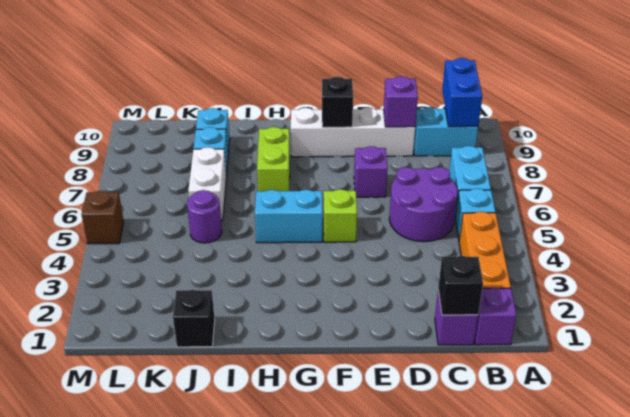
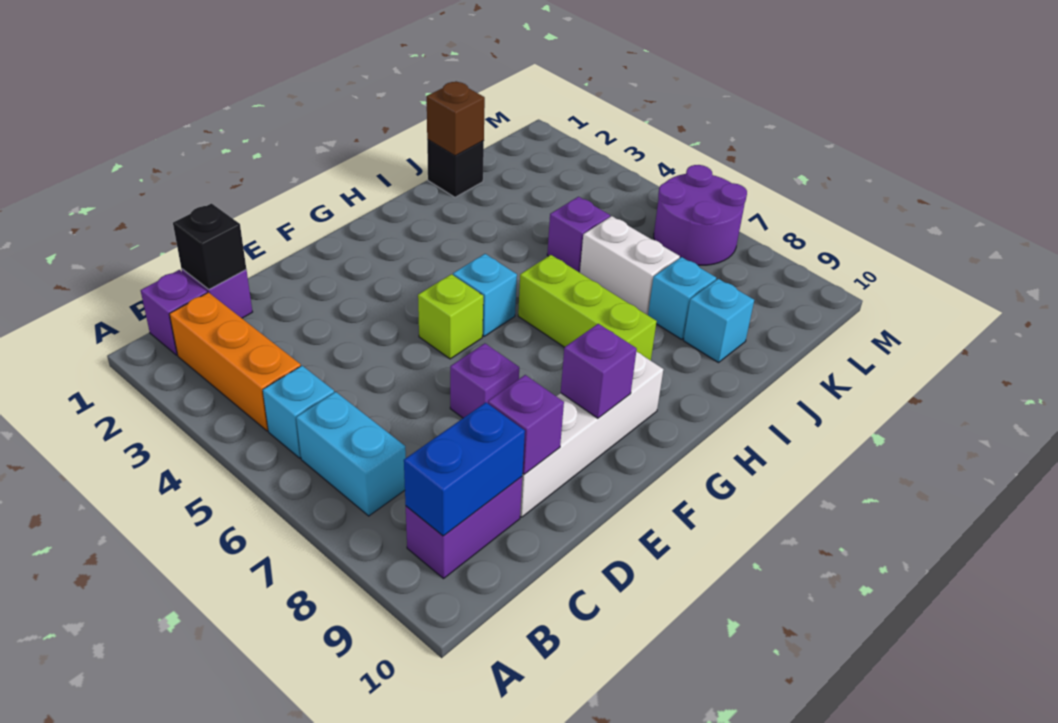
cyan brick B9:C9 level 1 -> purple brick B9:C9 level 1
blue brick B9:B10 level 2 -> blue brick B9:C9 level 2
purple round brick C5:D6 level 1 -> purple round brick L6:M7 level 1
black brick F9 level 2 -> purple brick F9 level 2
cyan brick G5:H5 level 1 -> cyan brick G5 level 1
lime brick H7:H8 level 1 -> lime brick H6:H8 level 1
purple round brick J5 level 1 -> purple brick J5 level 1
brown brick M5 level 1 -> brown brick J1 level 2

